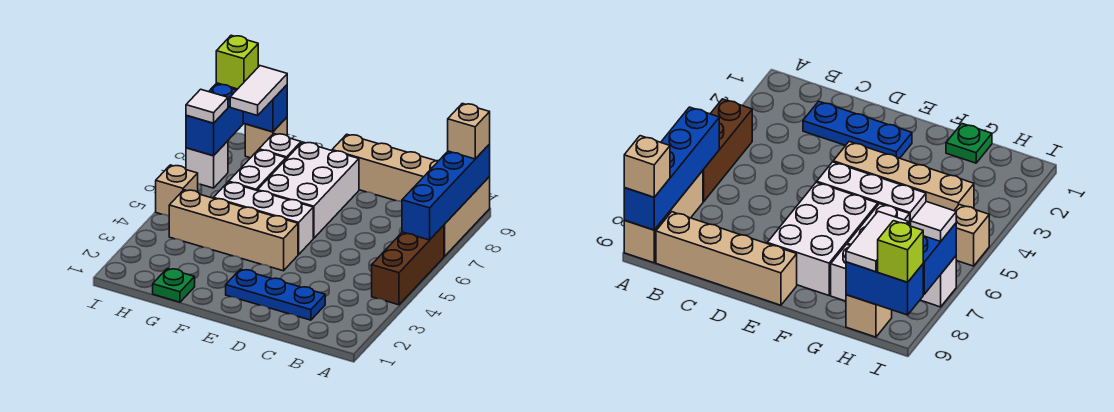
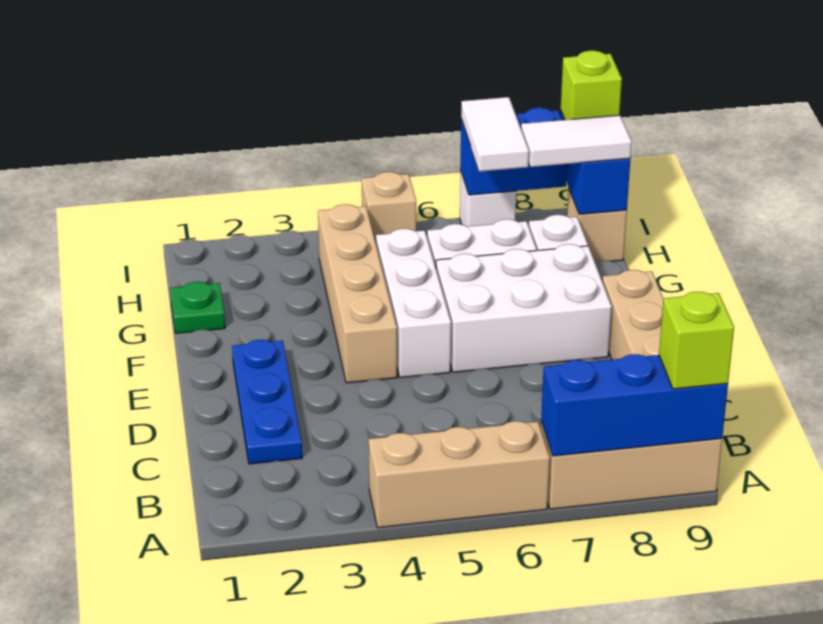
brown brick A4:A6 level 1 -> tan brick A4:A6 level 1
blue brick A6:A9 level 2 -> blue brick A7:A9 level 2
tan brick A9 level 3 -> lime brick A9 level 3
white tile I7 level 3 -> white tile H7:I7 level 3

